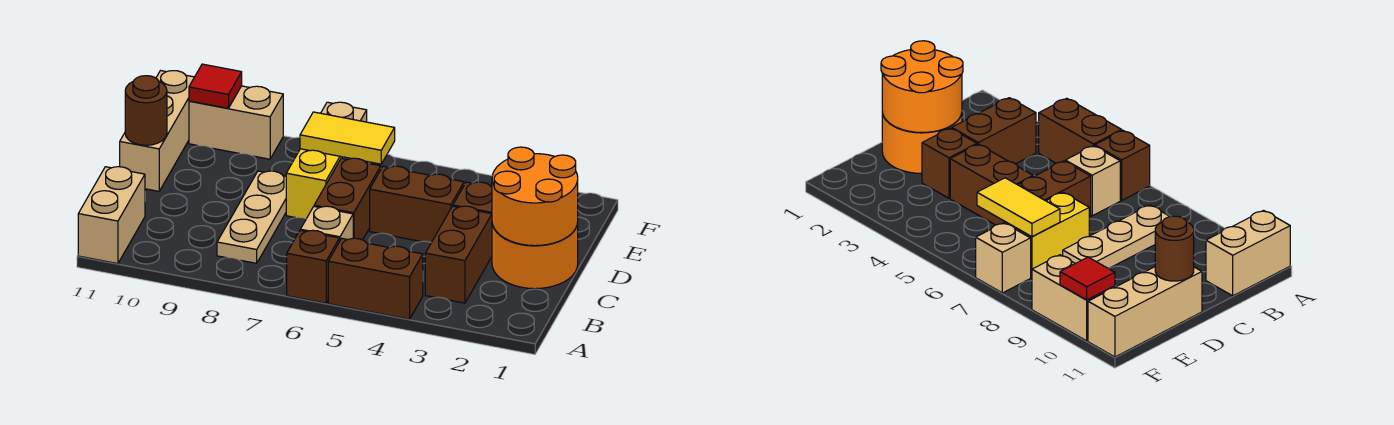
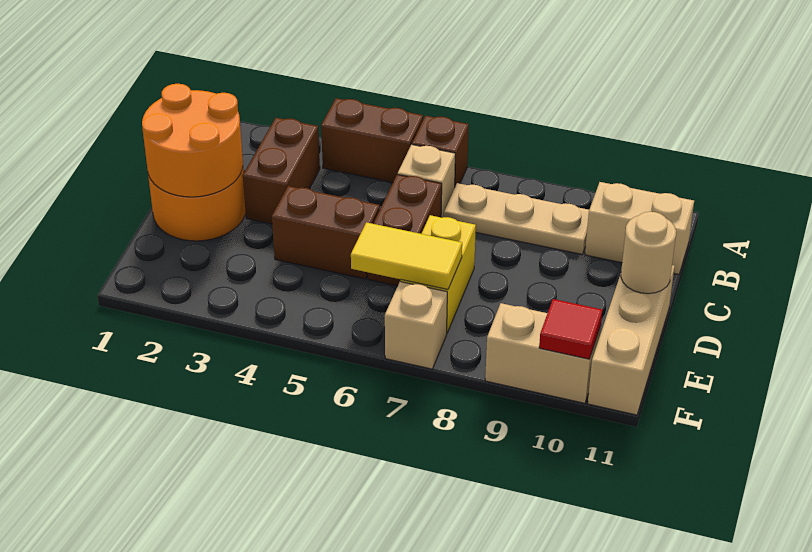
tan brick A11:B11 level 1 -> tan brick B10:B11 level 1
tan plate B8:D8 level 1 -> tan plate B7:B9 level 1
brown brick D3 level 1 -> none
brown round brick D11 level 2 -> tan round brick D11 level 2

